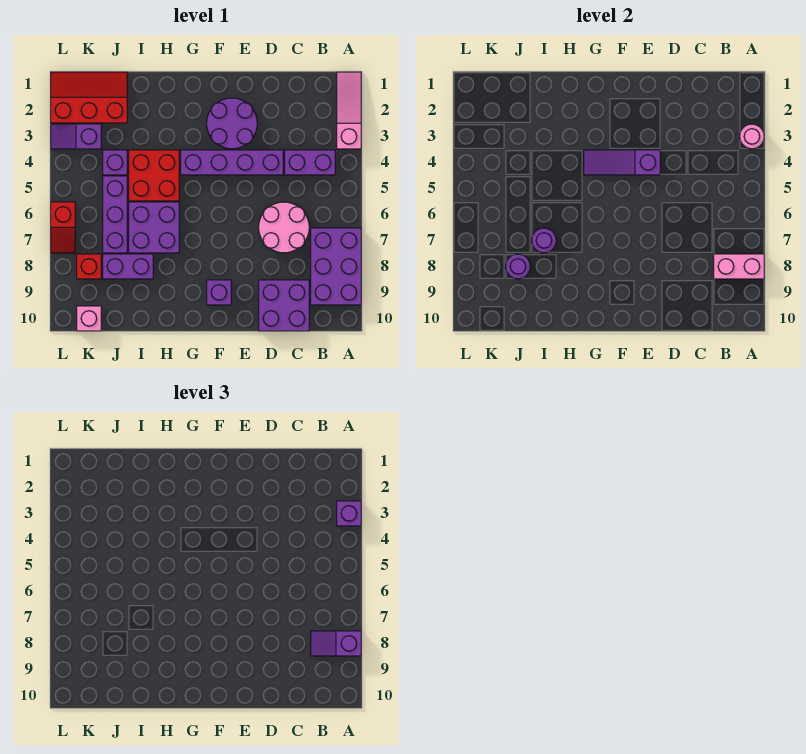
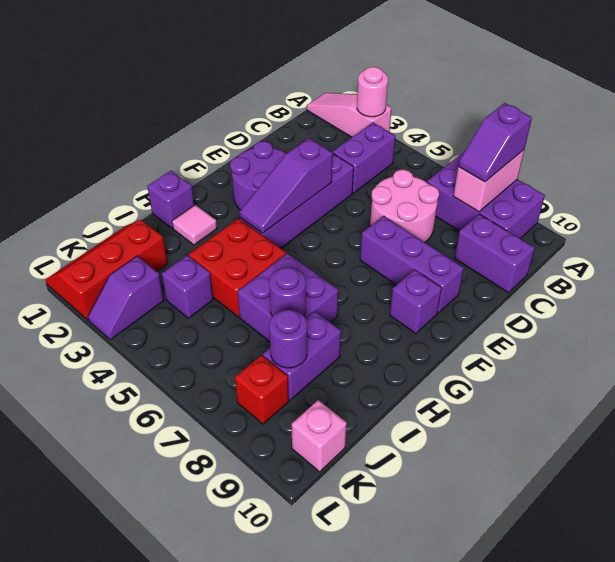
purple brick A3 level 3 -> purple brick H1 level 1
purple brick C9:D10 level 1 -> purple brick C9:C10 level 1
none -> pink tile H2 level 1
purple brick J5:J7 level 1 -> purple brick E7:E9 level 1
red slope L6:L7 level 1 top 6 -> none

